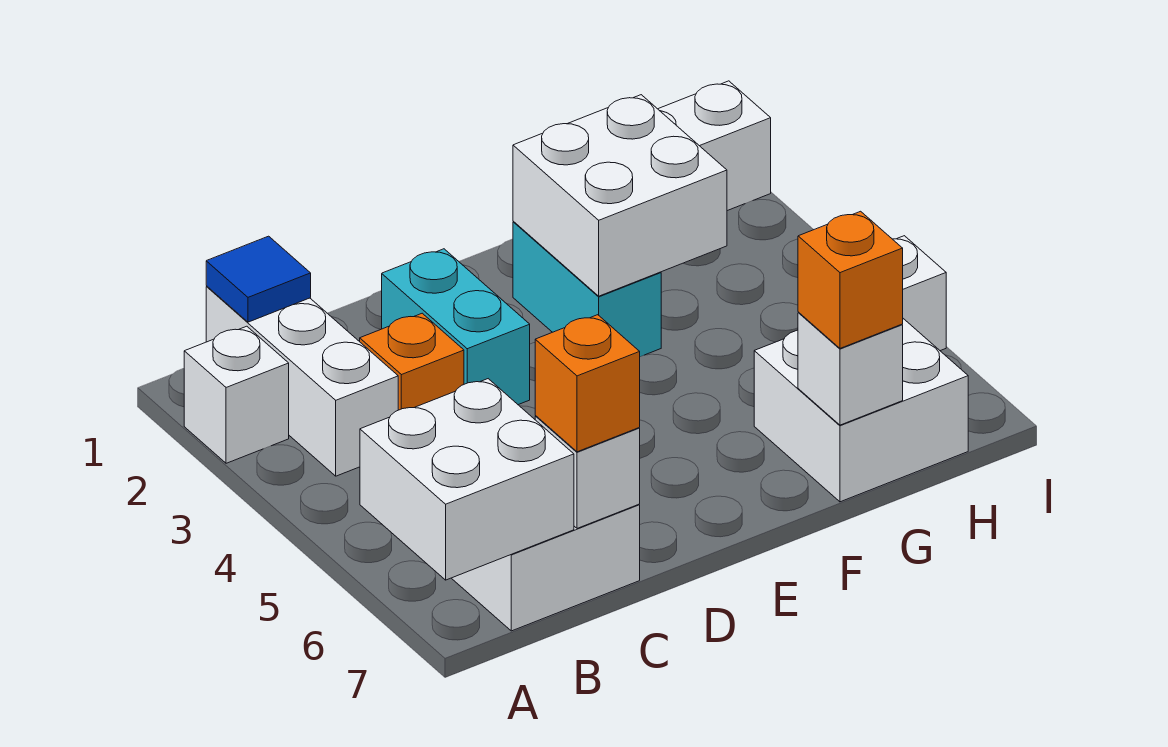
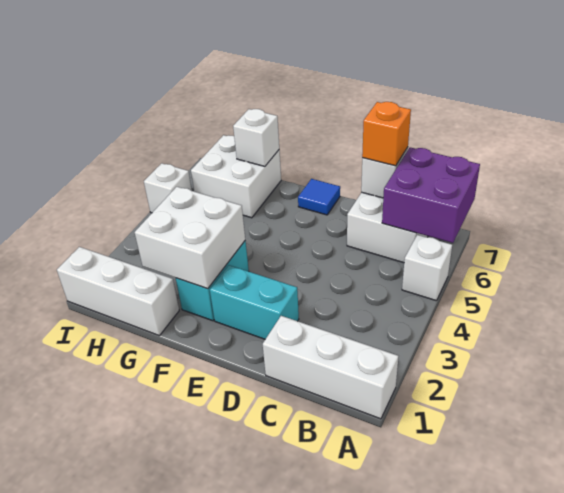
white brick A2 level 1 -> white brick A5 level 1
white brick A6:B7 level 2 -> purple brick A6:B7 level 2
white brick B1:B3 level 1 -> white brick A1:C1 level 1
blue tile B1 level 2 -> blue tile E7 level 1
orange brick C3 level 1 -> none
cyan brick D2:D3 level 1 -> cyan brick D2:E2 level 1
orange brick G7 level 3 -> none

